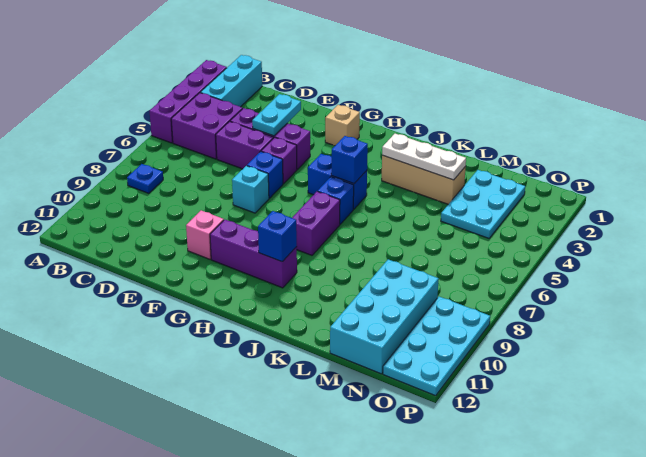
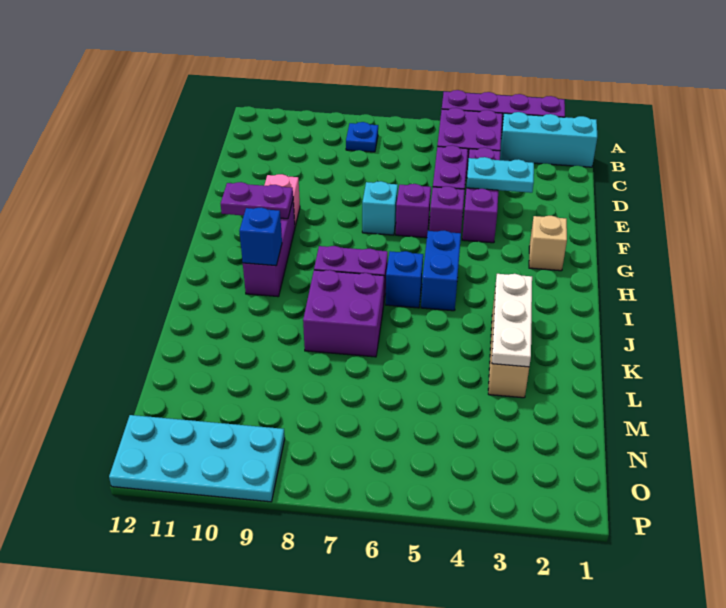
blue brick F6 level 1 -> purple brick F6 level 1
none -> purple plate G10:G11 level 2
blue brick I5 level 2 -> none
none -> purple brick J7:K8 level 1
cyan plate M2:N4 level 1 -> none
cyan brick M9:N12 level 1 -> none

